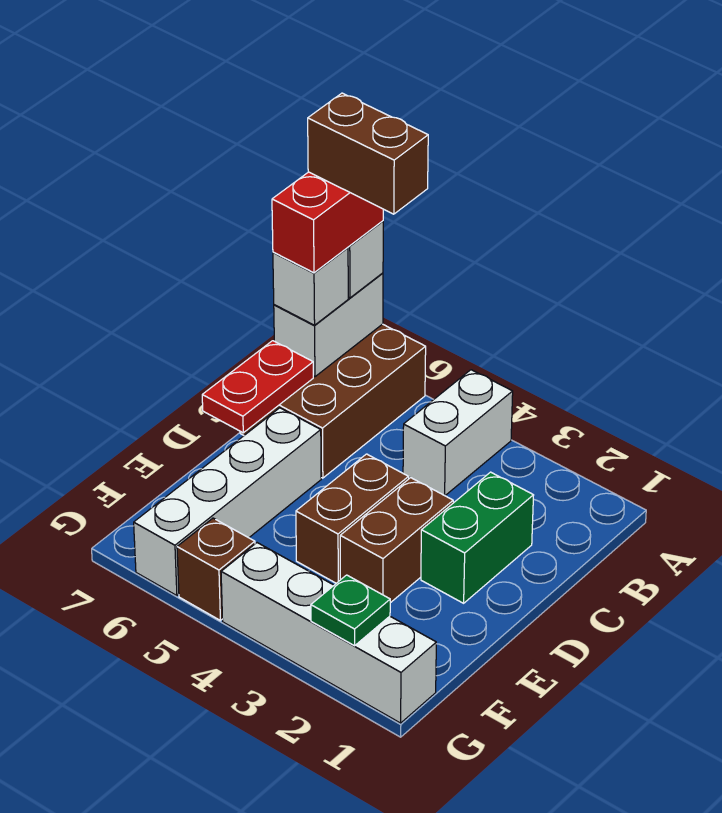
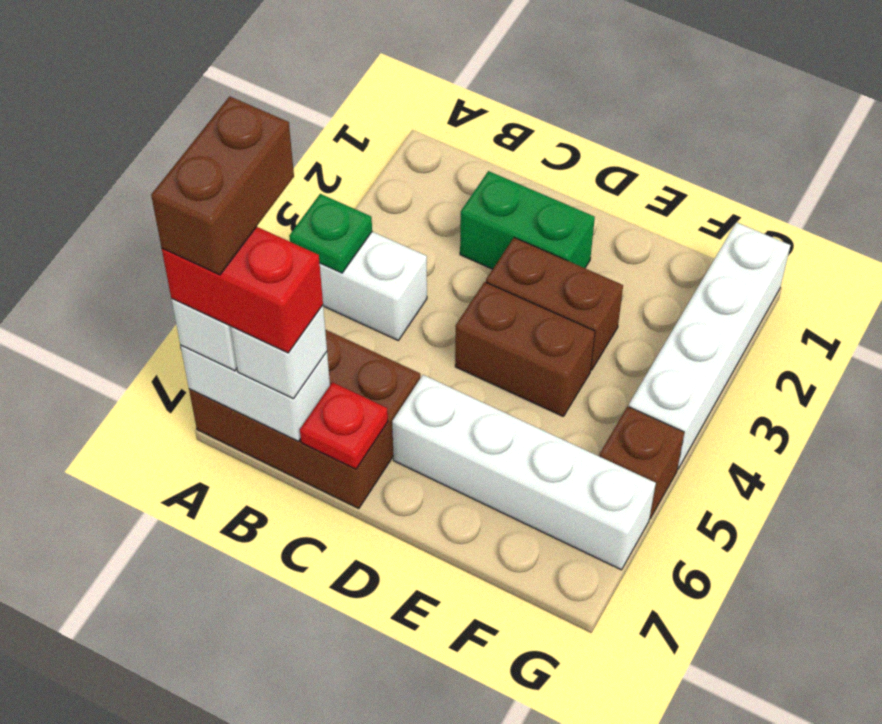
red plate C7:D7 level 2 -> red plate C7 level 2
green plate G2 level 2 -> green plate A4 level 2

